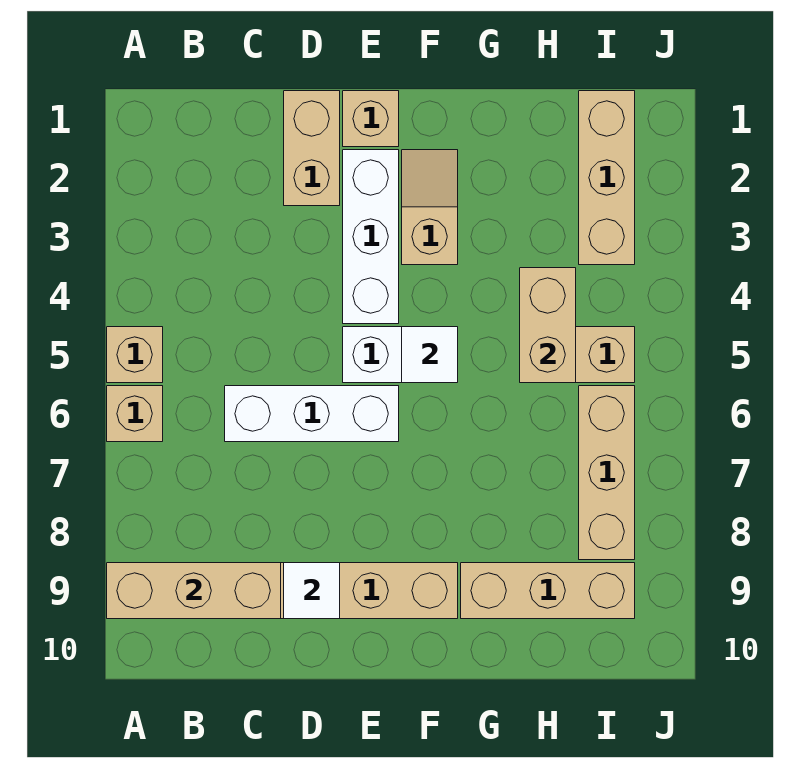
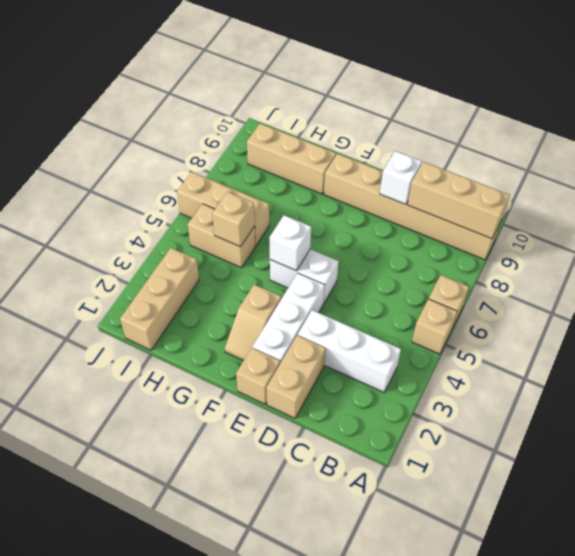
white brick C6:E6 level 1 -> white brick B3:D3 level 1
white tile D9 level 2 -> white brick D9 level 2
white tile F5 level 2 -> white brick F5 level 2
tan brick H4:H5 level 2 -> tan brick H5 level 2
tan brick I6:I8 level 1 -> tan brick H6:J6 level 1

